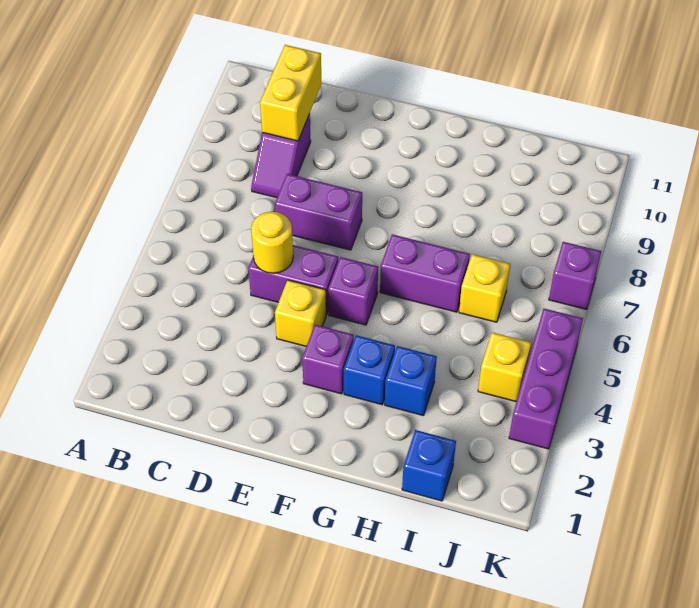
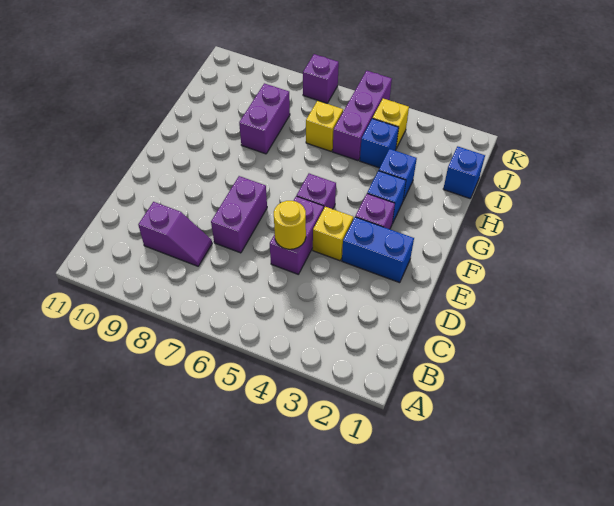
yellow brick C9:C10 level 2 -> none
none -> blue brick E2:E3 level 1
purple brick G6:H6 level 1 -> purple brick H8:I8 level 1
none -> blue brick I4 level 1
purple brick K3:K5 level 1 -> purple brick I5:K5 level 1

